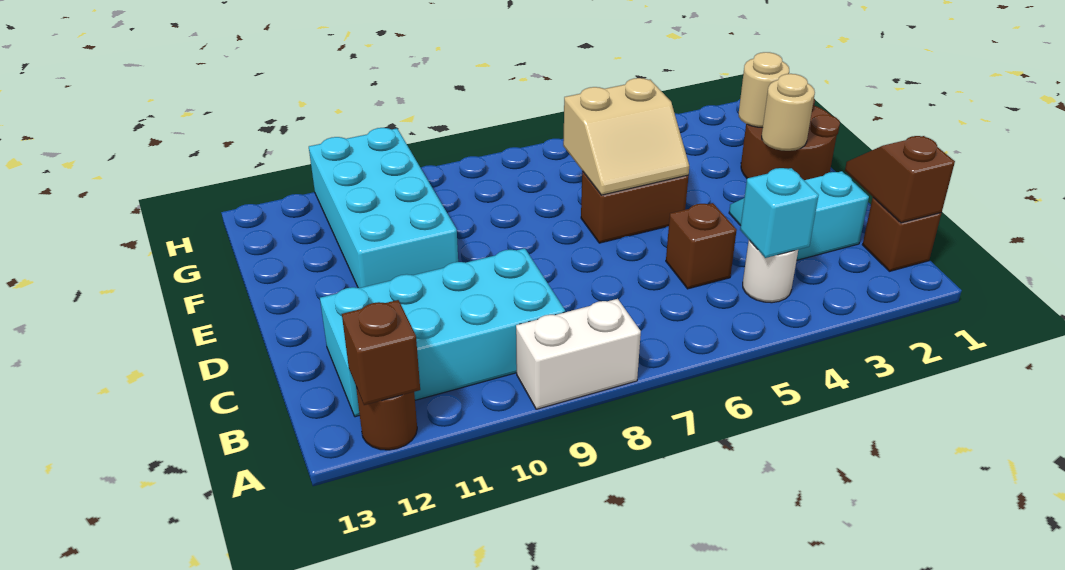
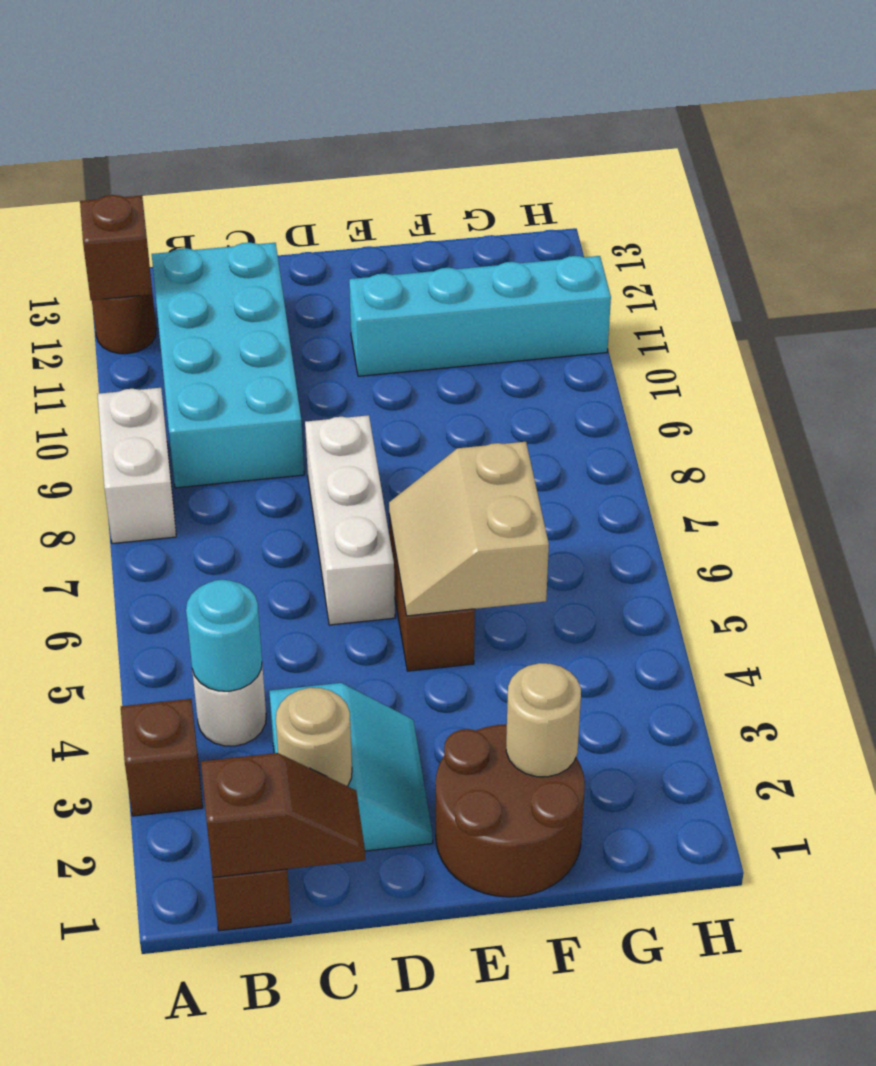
cyan brick B4 level 2 -> cyan round brick B4 level 2
brown brick C5 level 1 -> brown brick A3 level 1
none -> white brick D6:D8 level 1
tan round brick E2 level 2 -> tan round brick C2 level 2
cyan brick E10:H11 level 1 -> cyan brick E11:H11 level 1

